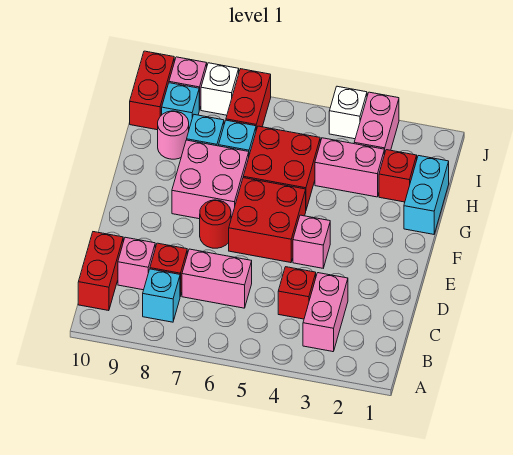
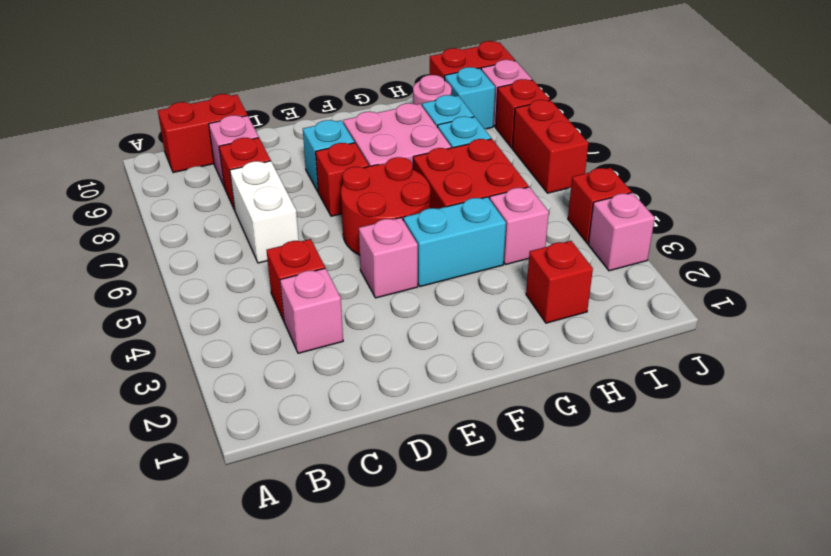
pink brick B3:C3 level 1 -> pink brick C3 level 1
cyan brick B8 level 1 -> cyan brick E8 level 1
pink brick C6:C7 level 1 -> white brick C6:C7 level 1
red brick E5:F6 level 1 -> red round brick E5:F6 level 1
red round brick E7 level 1 -> red brick E7 level 1
cyan brick G1:H1 level 1 -> cyan brick F4:G4 level 1
pink brick H3:H4 level 1 -> pink brick H4 level 1
pink brick I3:J3 level 1 -> pink brick J3 level 1
red brick I7:J7 level 1 -> red brick J6:J7 level 1
white brick J4 level 1 -> red brick J4 level 1
white brick J8 level 1 -> red brick J8 level 1

